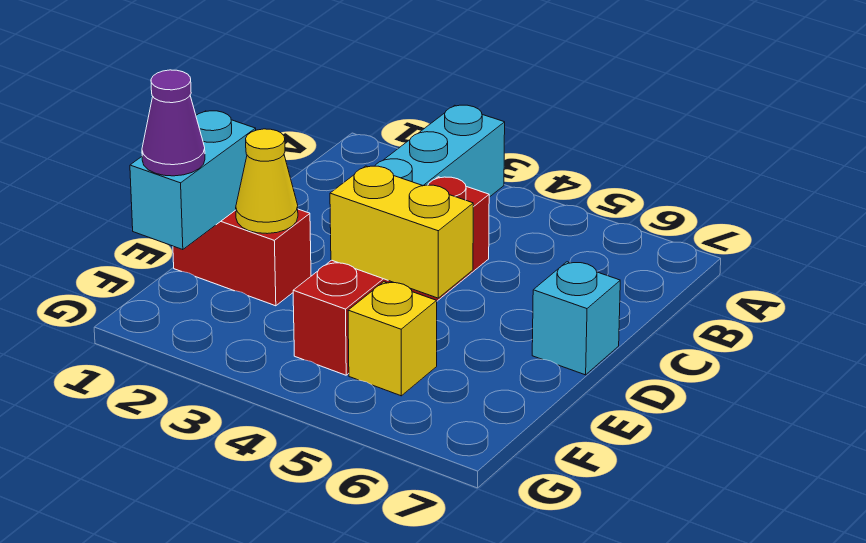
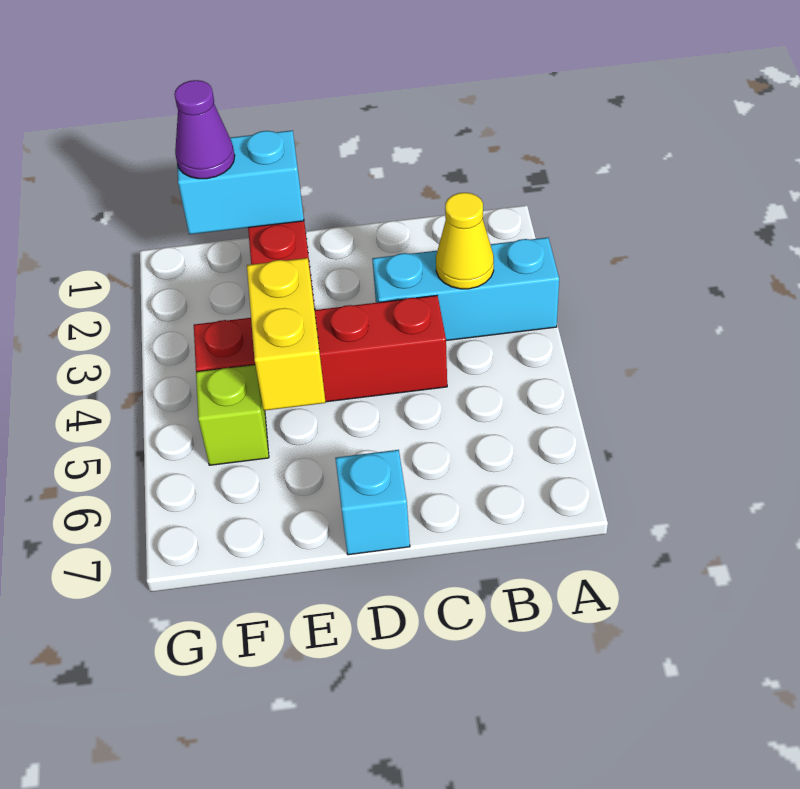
yellow cone E2 level 2 -> yellow cone B3 level 2
yellow brick F5 level 1 -> lime brick F5 level 1

